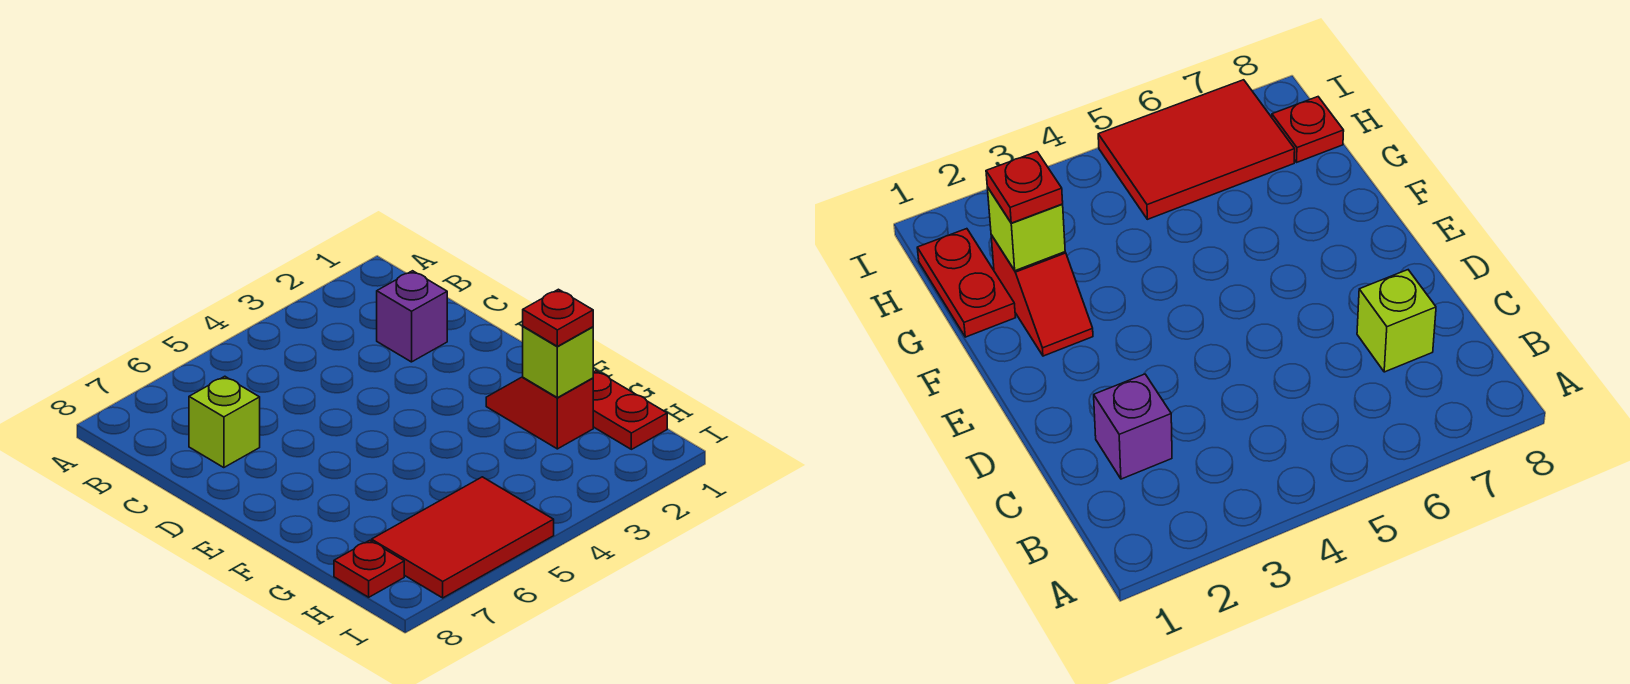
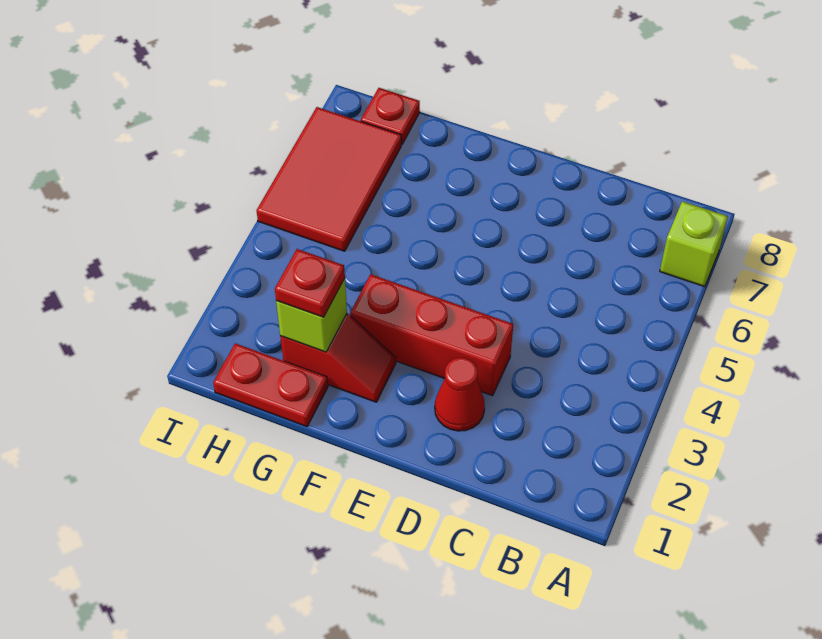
purple brick C2 level 1 -> none
lime brick C7 level 1 -> lime brick A7 level 1
none -> red cone D2 level 1
none -> red brick D3:F3 level 1

